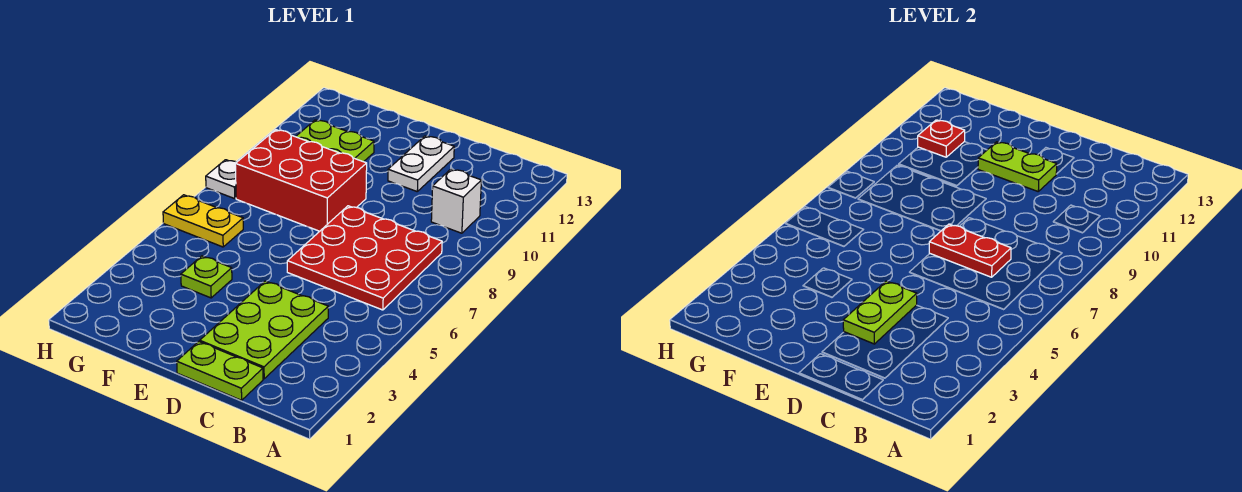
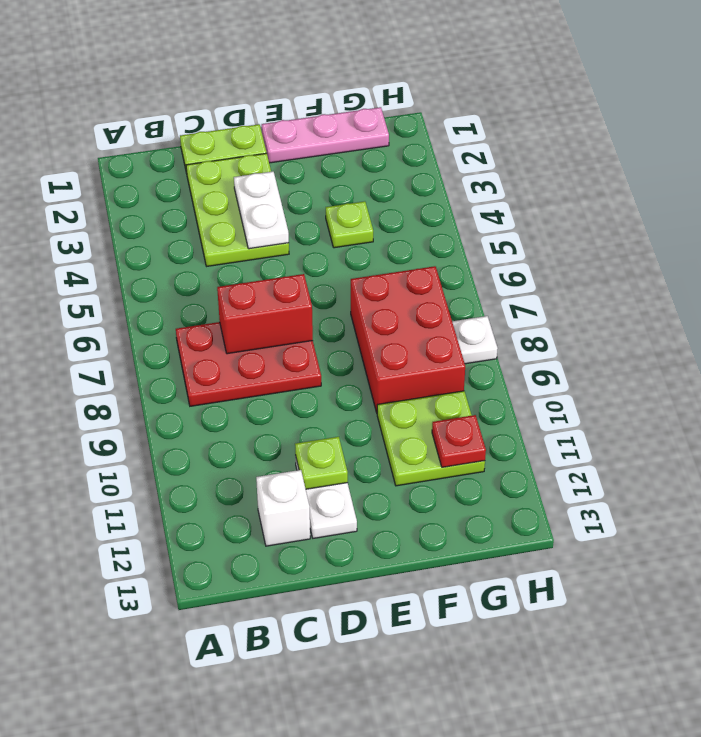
red plate B6:D8 level 1 -> red plate B7:D8 level 1
white brick B10 level 1 -> white brick C12 level 1
red plate C7:D7 level 2 -> red brick C7:D7 level 2
lime plate D3:D4 level 2 -> white plate D3:D4 level 2
lime plate D11:E11 level 2 -> lime plate D11 level 2
none -> pink plate E1:G1 level 1
red brick E8:G9 level 1 -> red brick F7:G9 level 1
yellow plate G6:H6 level 1 -> none

